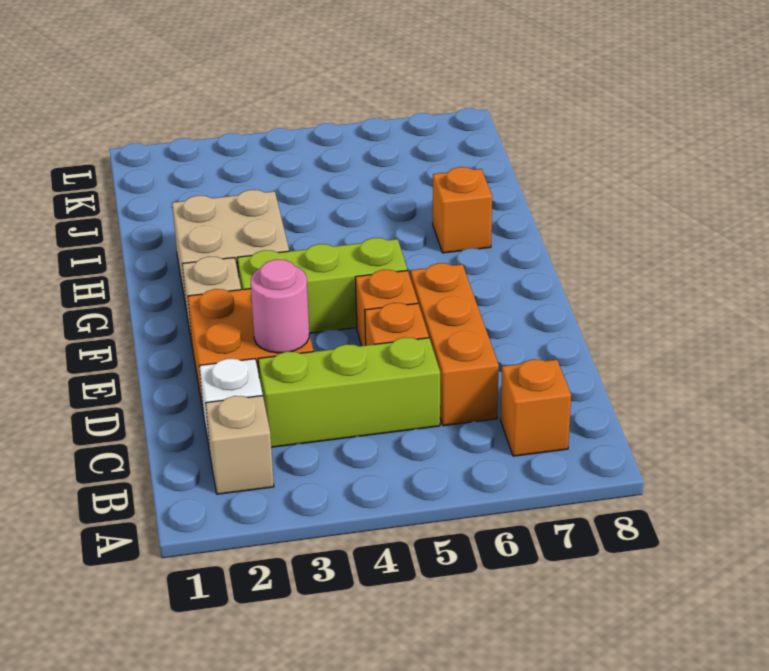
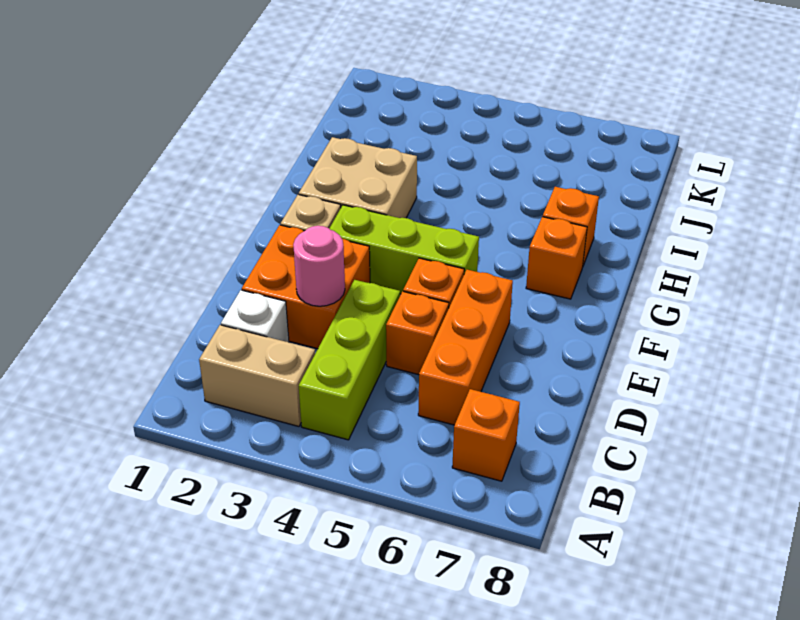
tan brick B2 level 1 -> tan brick B2:B3 level 1
lime brick C3:C5 level 1 -> lime brick B4:D4 level 1
none -> orange brick G7 level 1

